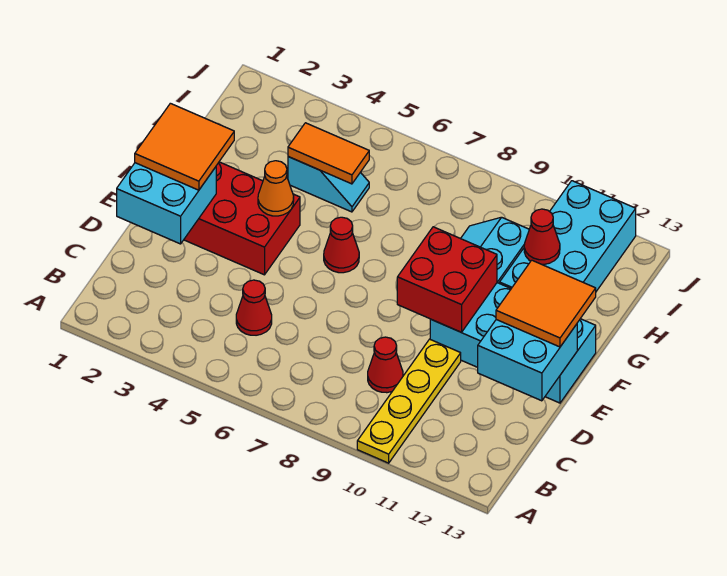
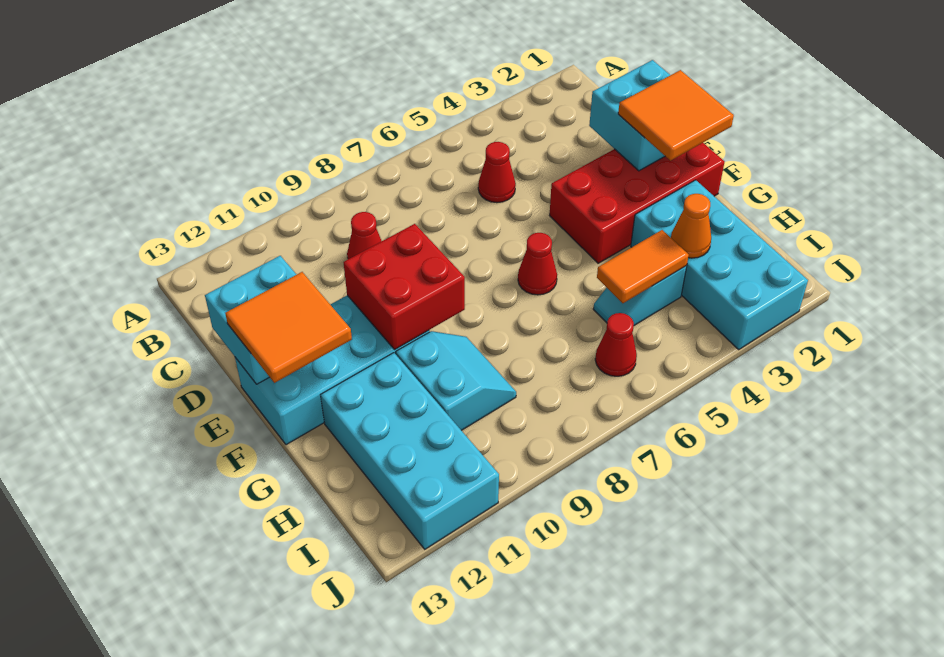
yellow plate A10:D10 level 1 -> none
orange cone F4 level 2 -> orange cone H3 level 2
none -> cyan brick G2:J3 level 1
red cone H11 level 2 -> red cone I6 level 1

